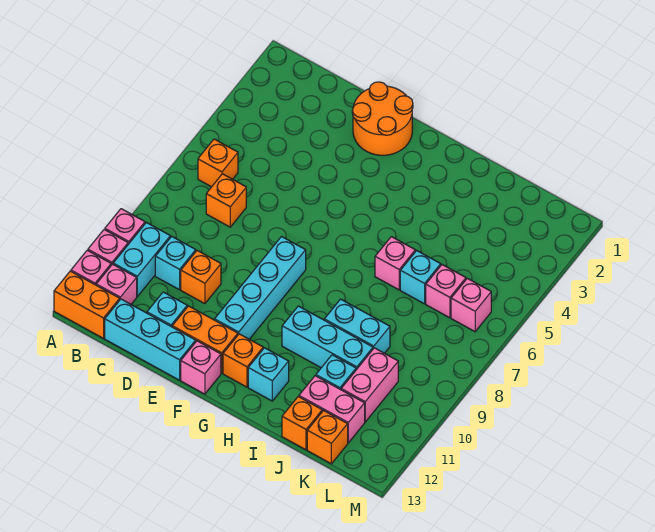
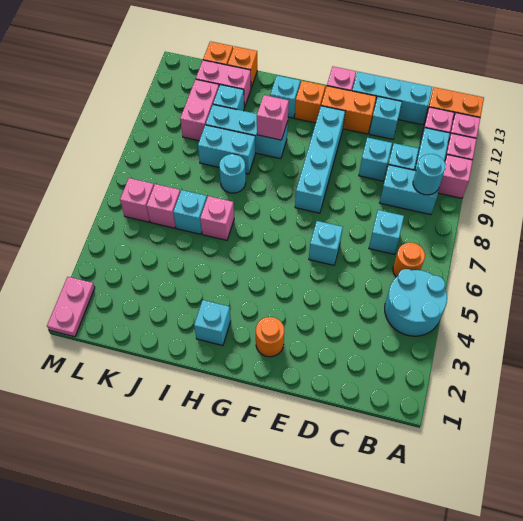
none -> cyan round brick A4:B5 level 1
orange brick B6 level 1 -> orange round brick B6 level 1
none -> cyan brick B9:C9 level 1
none -> cyan round brick B9 level 2
orange brick C7 level 1 -> cyan brick C7 level 1
orange brick D10 level 1 -> cyan brick D10 level 1
orange round brick E1:F2 level 1 -> orange round brick F2 level 1
none -> cyan brick E6 level 1
none -> cyan brick H2 level 1
none -> pink brick H10 level 2
none -> cyan round brick I8 level 1
none -> pink plate M1:M2 level 1

